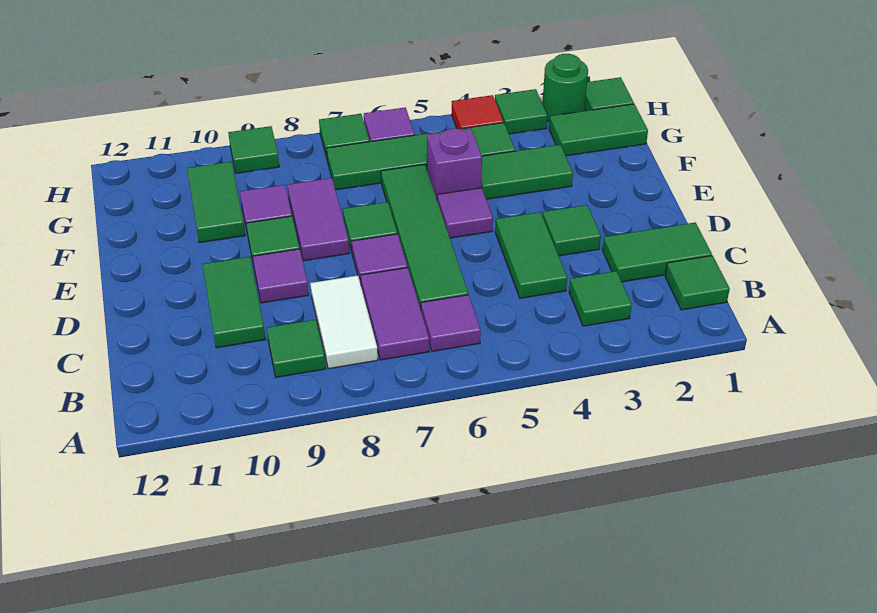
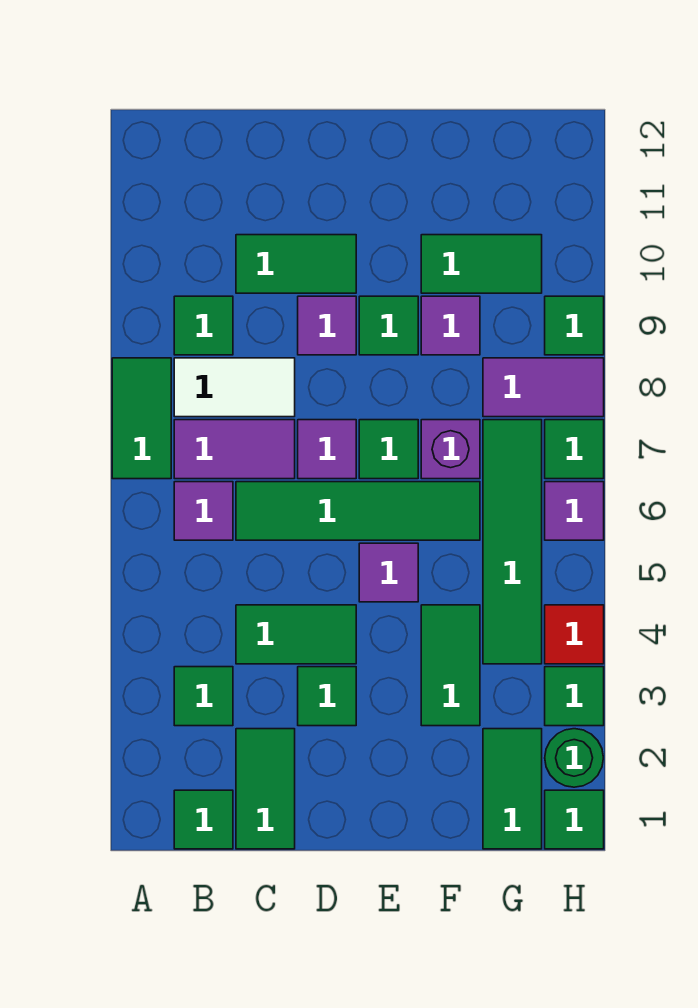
none -> green tile A7:A8 level 1
purple tile E8:F8 level 1 -> purple tile G8:H8 level 1
purple brick F5 level 1 -> purple brick F7 level 1

